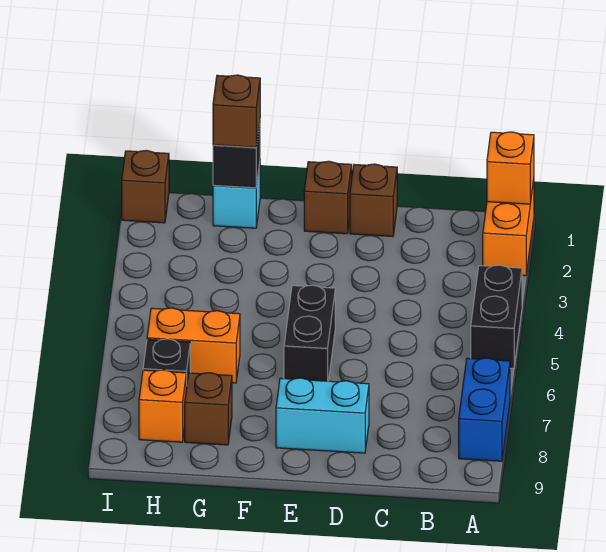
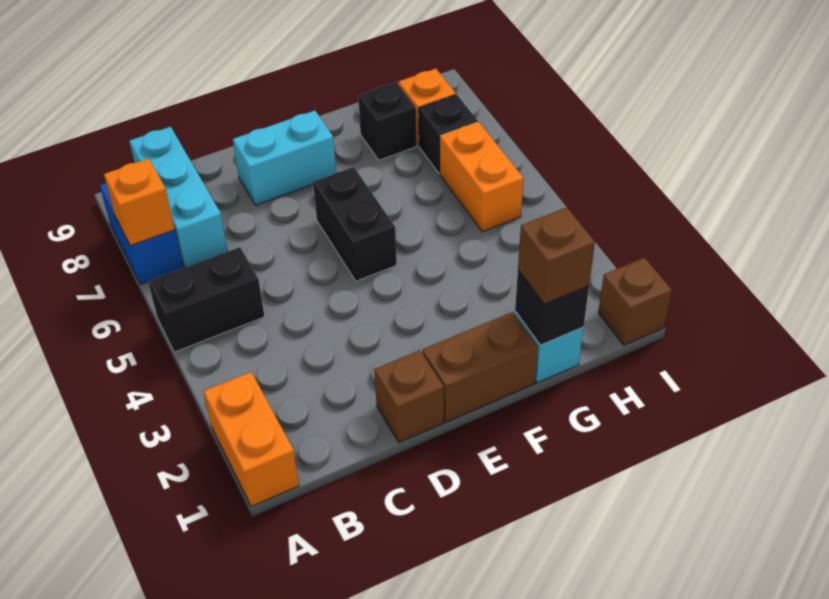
orange brick A1 level 2 -> orange brick A7 level 2
black brick A4:A5 level 1 -> black brick A5:B5 level 1
none -> cyan brick B7:B9 level 1
brown brick E1 level 1 -> brown brick E1:F1 level 1
orange brick G6:H6 level 1 -> orange brick H5:H6 level 1
brown brick G8 level 1 -> black brick G8 level 1

